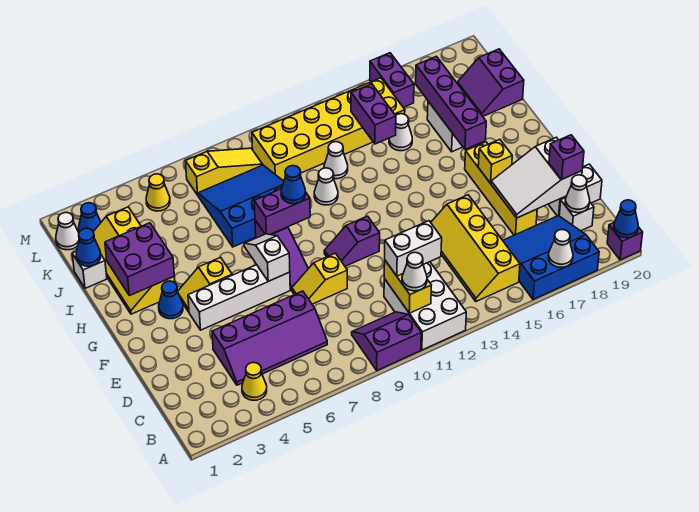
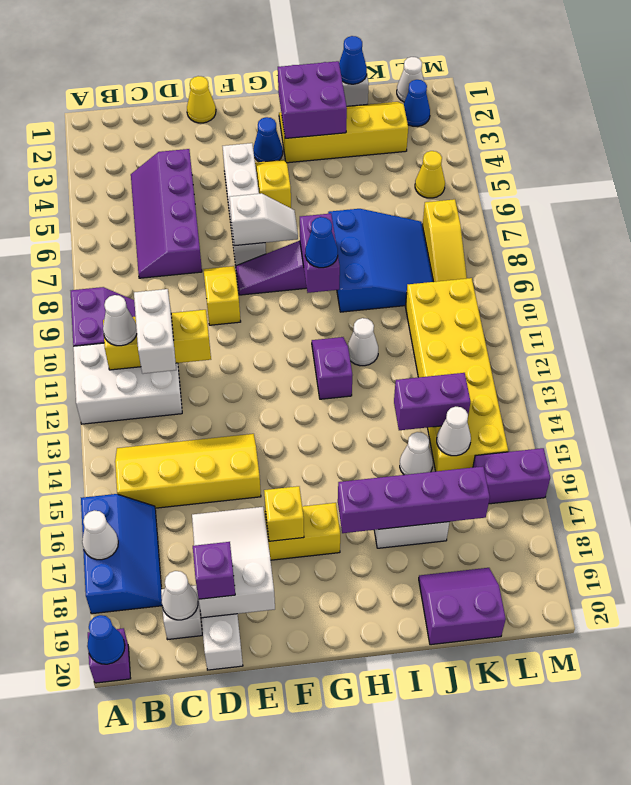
blue slope A16:C18 level 1 top A -> blue slope A16:B18 level 1 top A
yellow cone B4 level 1 -> yellow cone E1 level 1
yellow brick B11:C11 level 2 -> yellow brick B11:D11 level 2
purple slope F10:F11 level 1 top 11 -> purple slope H11:H12 level 1 top 12
white cone J12 level 1 -> white cone K15 level 2

